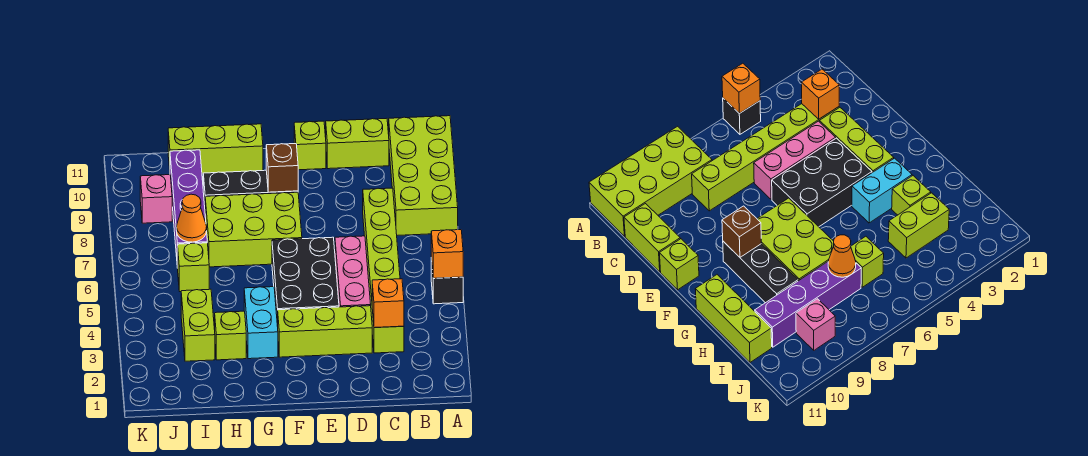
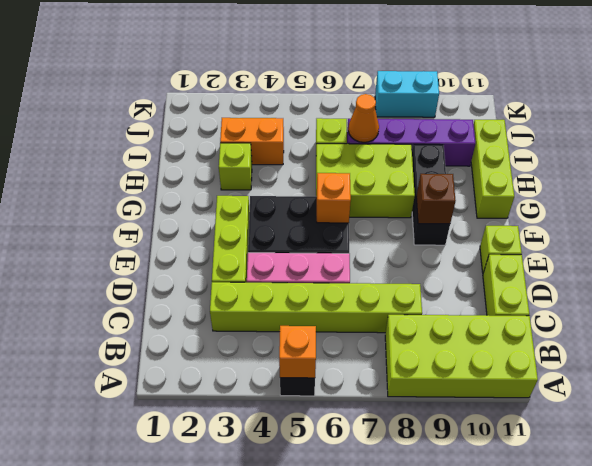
orange brick C3 level 2 -> orange brick F6 level 2
lime brick F7:H8 level 1 -> lime brick G6:H8 level 1
cyan brick G3:G4 level 1 -> cyan brick K8:K9 level 1
lime brick I3:I4 level 1 -> orange brick I3:I4 level 1
pink brick J9 level 1 -> none

